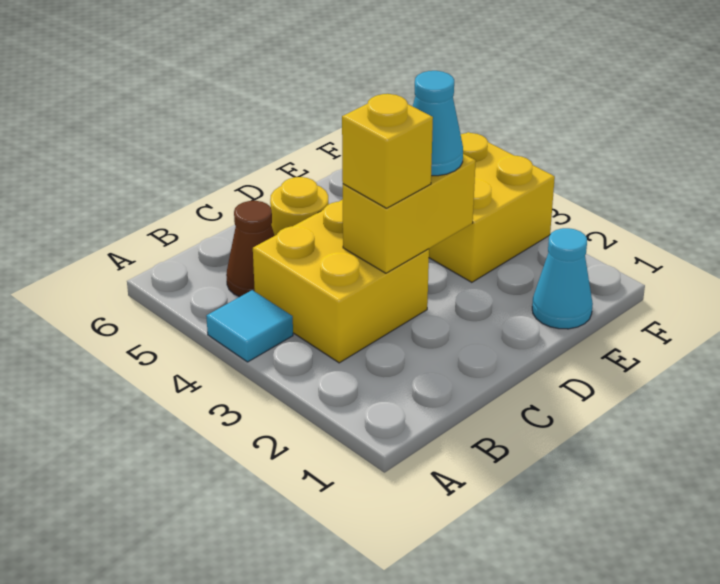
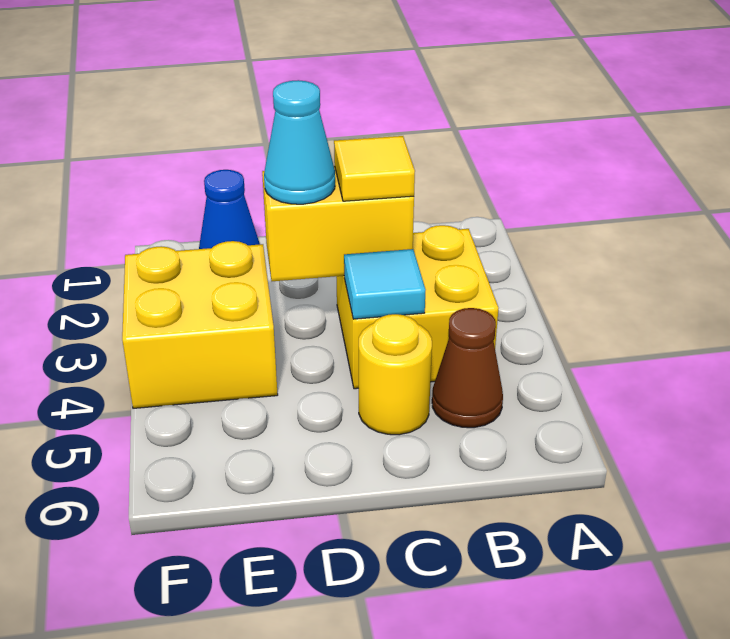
cyan tile A4 level 1 -> cyan tile C4 level 2
yellow brick C3 level 3 -> yellow tile C3 level 3
cyan cone E1 level 1 -> blue cone E1 level 1

